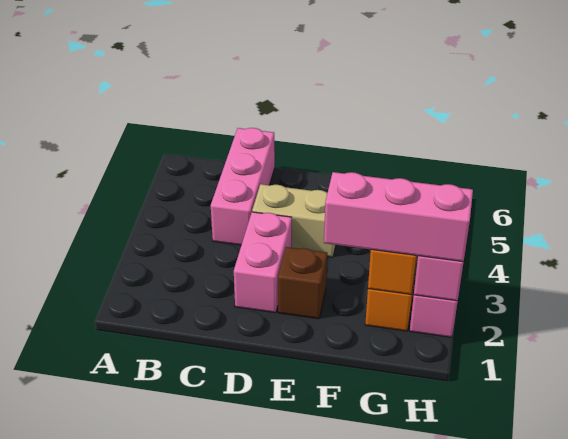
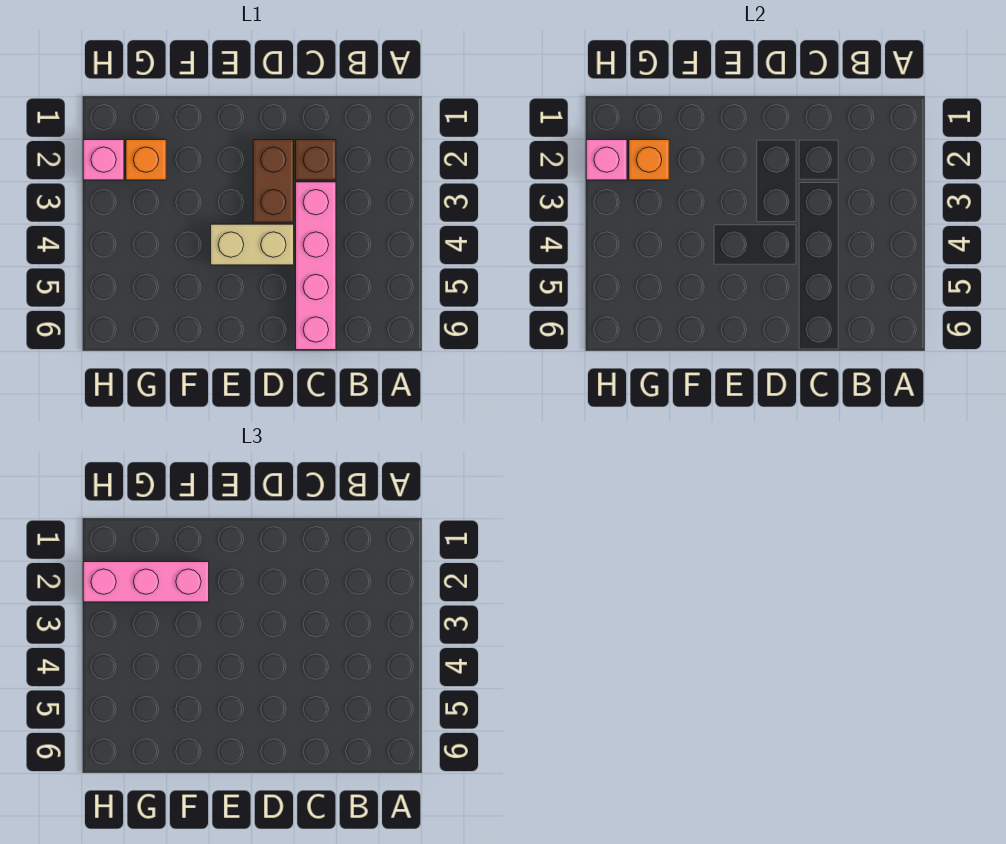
pink brick C4:C6 level 1 -> pink brick C3:C6 level 1
pink brick D2:D3 level 1 -> brown brick D2:D3 level 1
brown brick E2 level 1 -> brown brick C2 level 1

